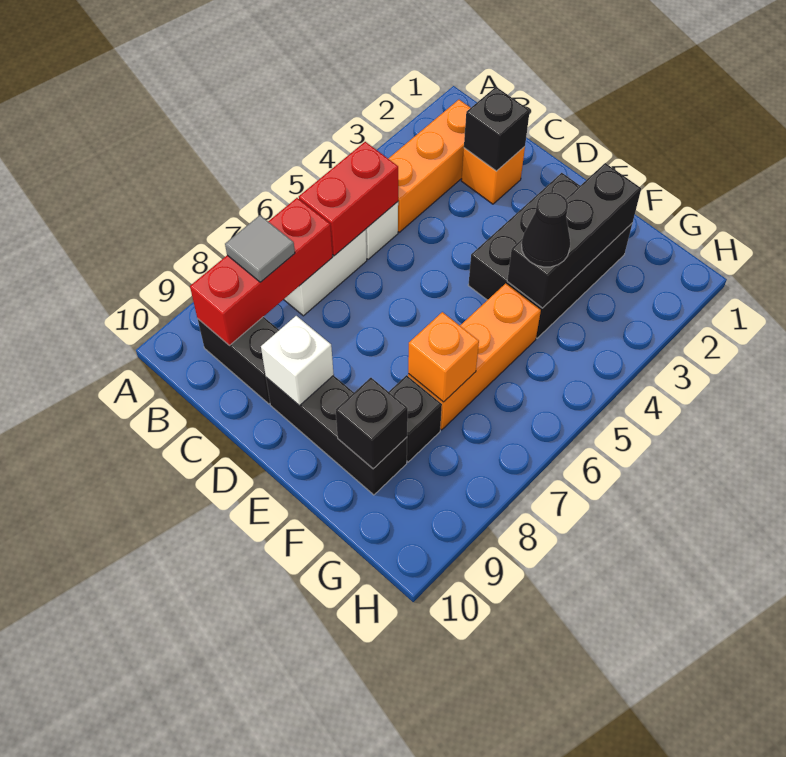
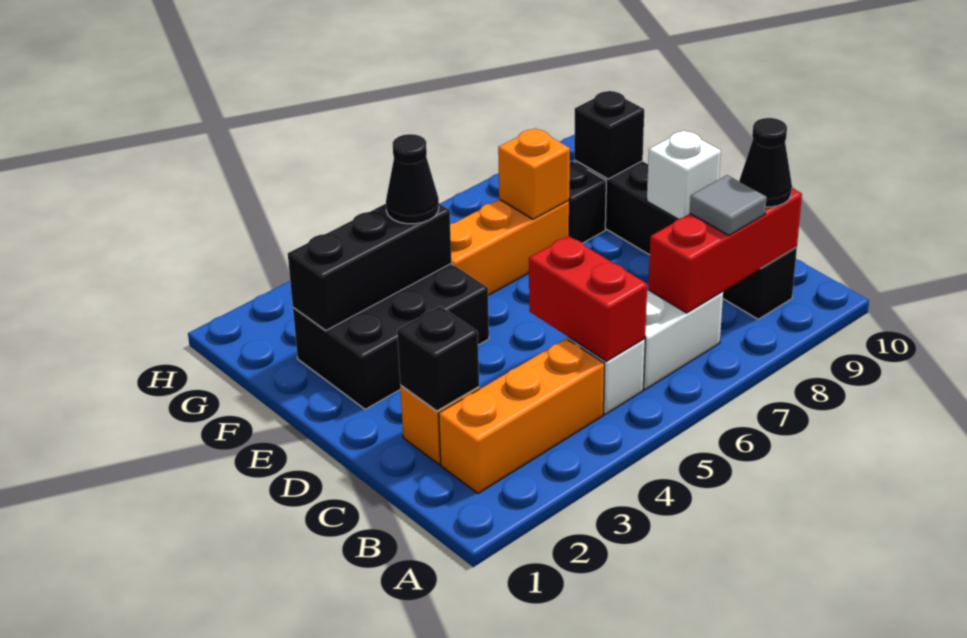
red brick B5:B6 level 2 -> red brick B5:C5 level 2
none -> black cone B9 level 3

